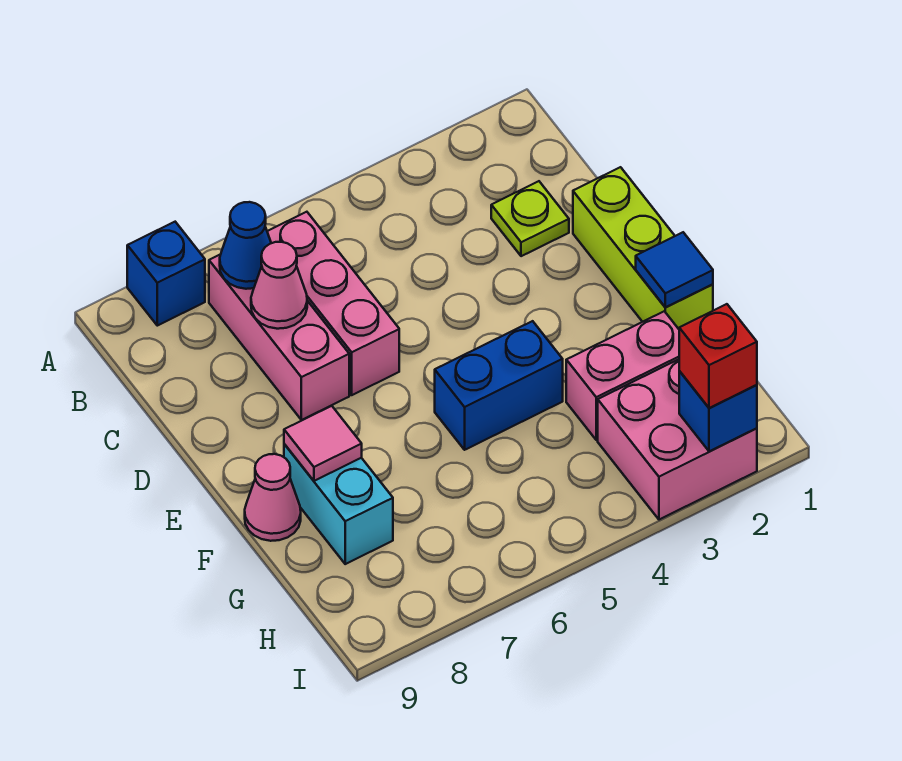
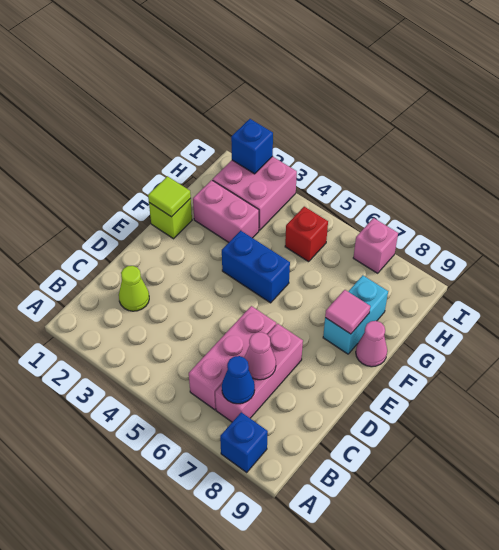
lime plate C2 level 1 -> lime cone C2 level 1
lime brick D1:F1 level 1 -> lime brick F1 level 1
blue tile F1 level 2 -> lime tile F1 level 2
red brick I2 level 3 -> red brick H5 level 1
none -> pink brick I7 level 1

